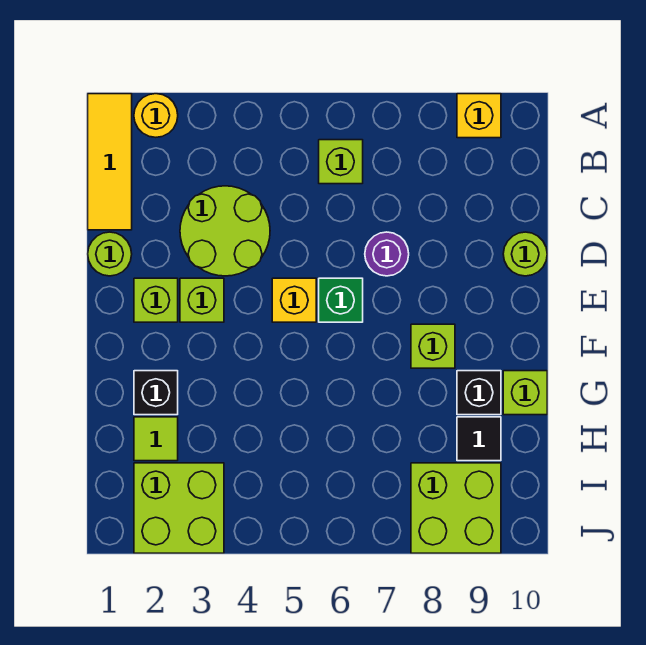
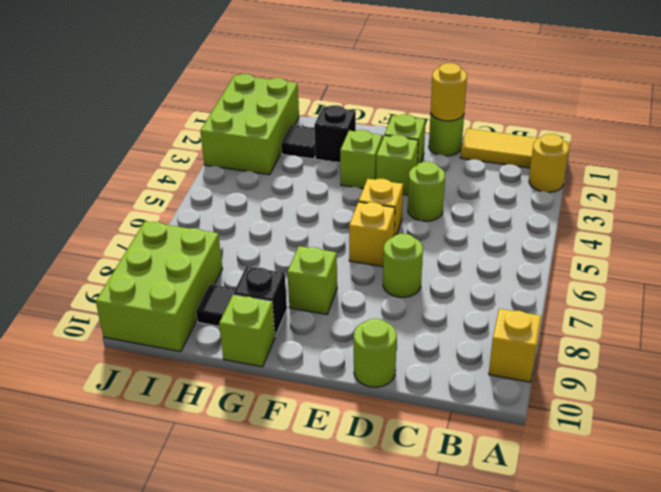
lime brick B6 level 1 -> lime brick F3 level 1
lime round brick C3:D4 level 1 -> lime round brick D4 level 1
none -> yellow round brick D1 level 2
purple round brick D7 level 1 -> lime round brick D7 level 1
green brick E6 level 1 -> yellow brick E6 level 1
lime tile H2 level 1 -> black tile H2 level 1
lime brick I2:J3 level 1 -> lime brick I1:J3 level 1
lime brick I8:J9 level 1 -> lime brick I8:J10 level 1

